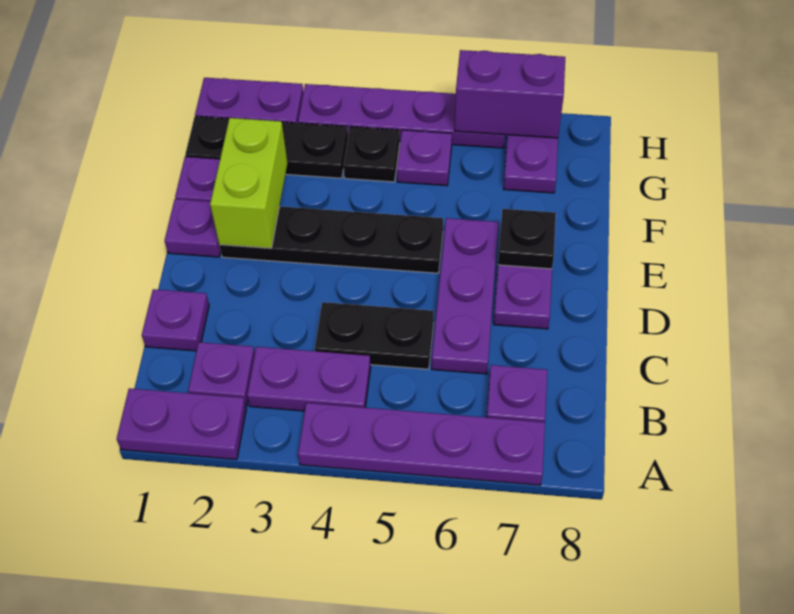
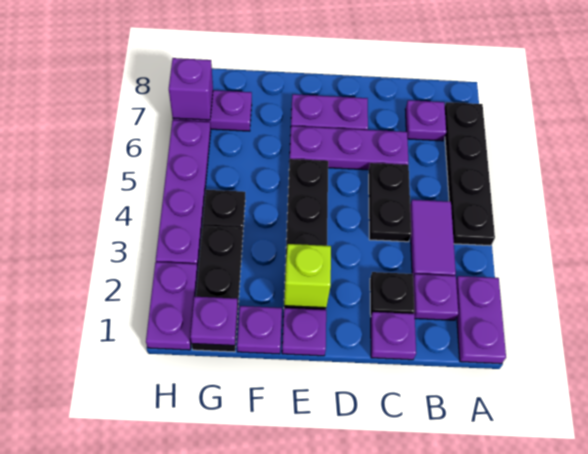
purple plate A4:A7 level 1 -> black plate A4:A7 level 1
purple plate B3:B4 level 1 -> purple tile B3:B4 level 1
lime brick E2:F2 level 2 -> lime brick E2 level 2
black plate E7 level 2 -> black plate C2 level 1
purple plate G5 level 1 -> purple plate G1 level 2
purple brick H6:H7 level 2 -> purple brick H7 level 2

